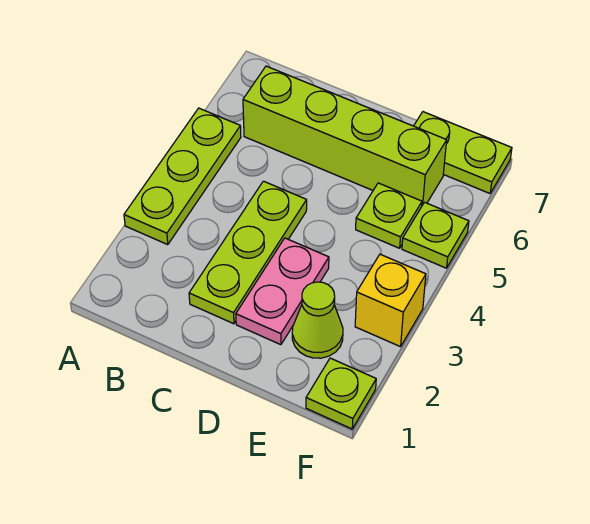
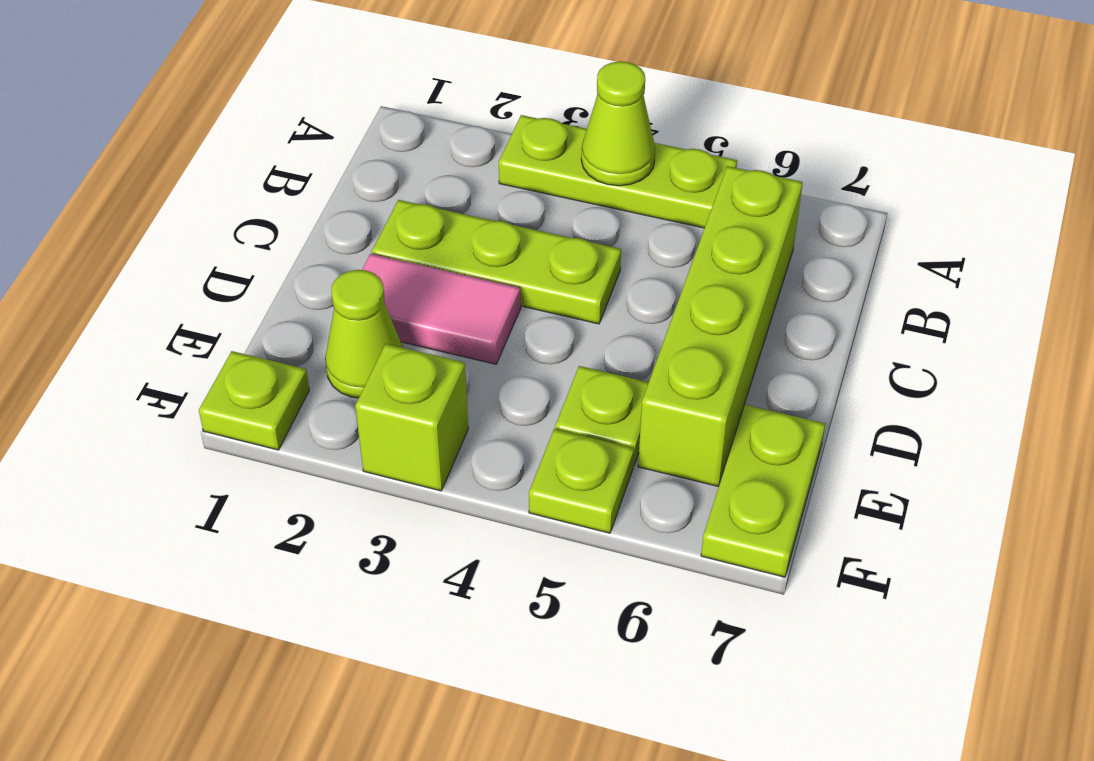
none -> lime cone A4 level 2
pink plate D2:D3 level 1 -> pink tile D2:D3 level 1
yellow brick F3 level 1 -> lime brick F3 level 1

